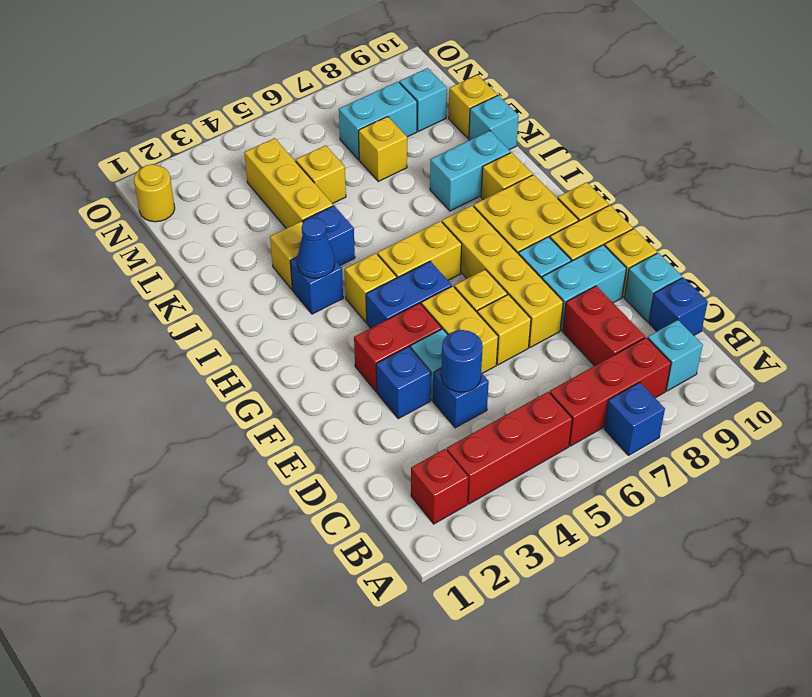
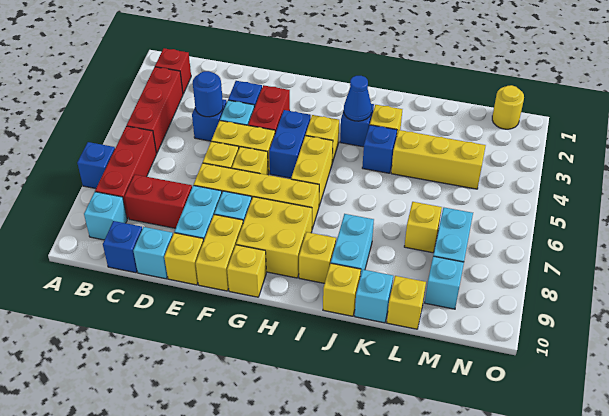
yellow brick L5 level 1 -> yellow brick J10 level 1

